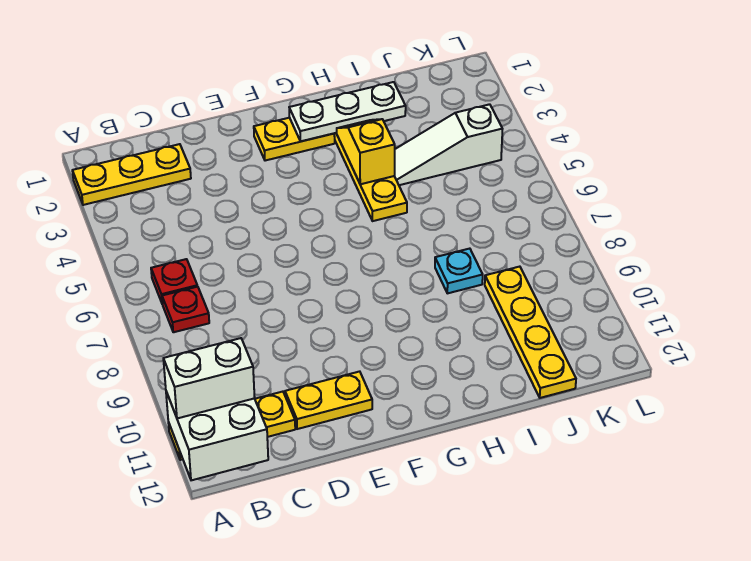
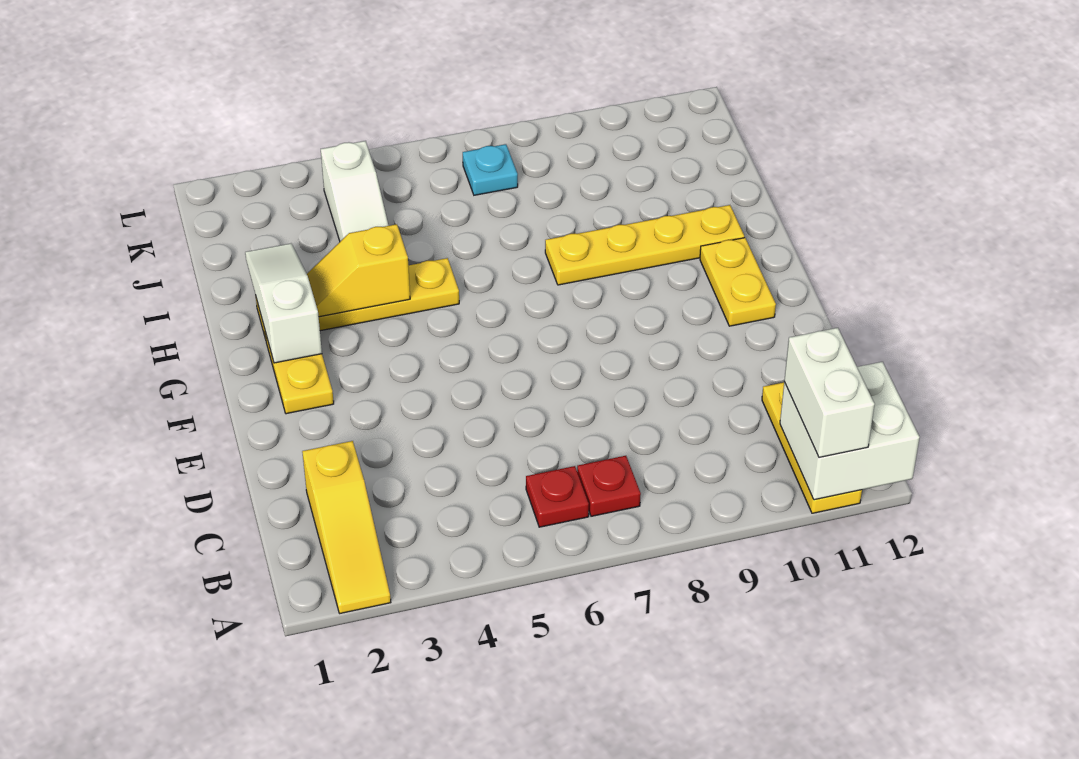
yellow plate A2:C2 level 1 -> yellow slope A2:C2 level 1 top C
yellow plate D11:E11 level 1 -> yellow plate F11:G11 level 1
white plate G2:I2 level 2 -> white slope G2:I2 level 2 top G
cyan plate I8 level 1 -> cyan plate K7 level 1
yellow plate J9:J12 level 1 -> yellow plate H8:H11 level 1

